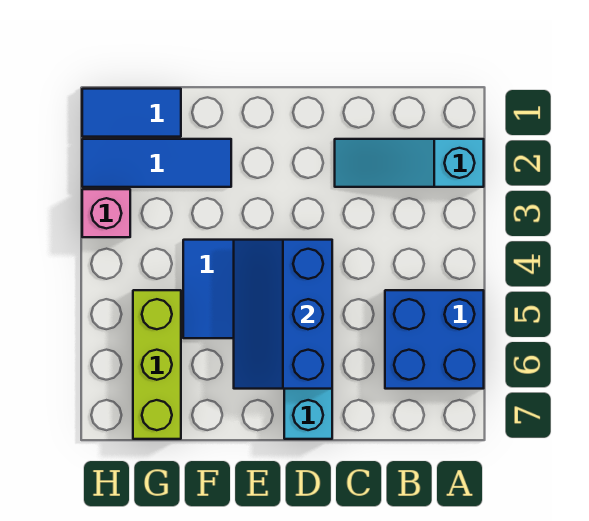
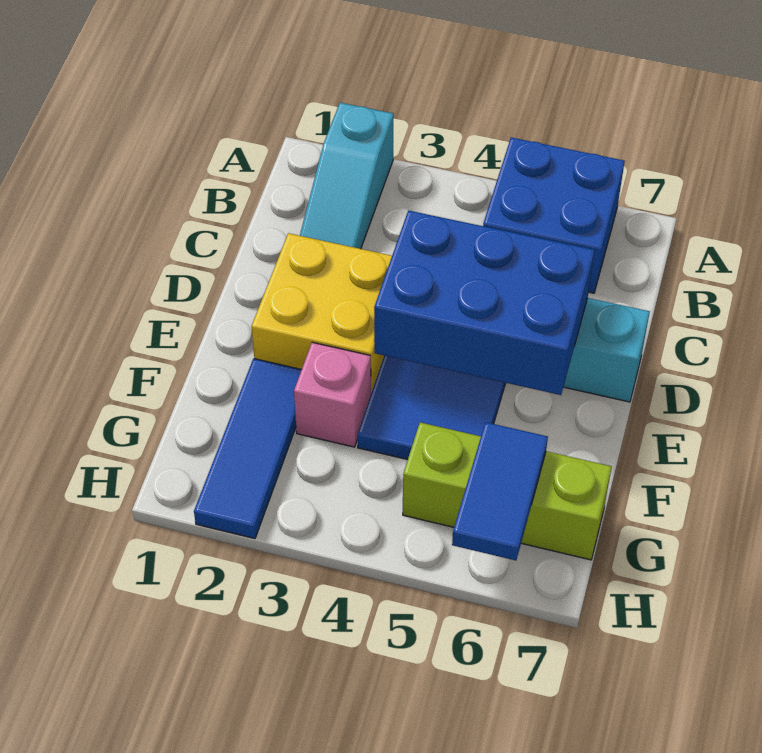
none -> yellow brick D2:E3 level 1
blue slope D4:E6 level 2 top D -> blue brick D4:E6 level 2
blue tile G1:H1 level 1 -> blue tile G6:H6 level 2
pink brick H3 level 1 -> pink brick F3 level 1

